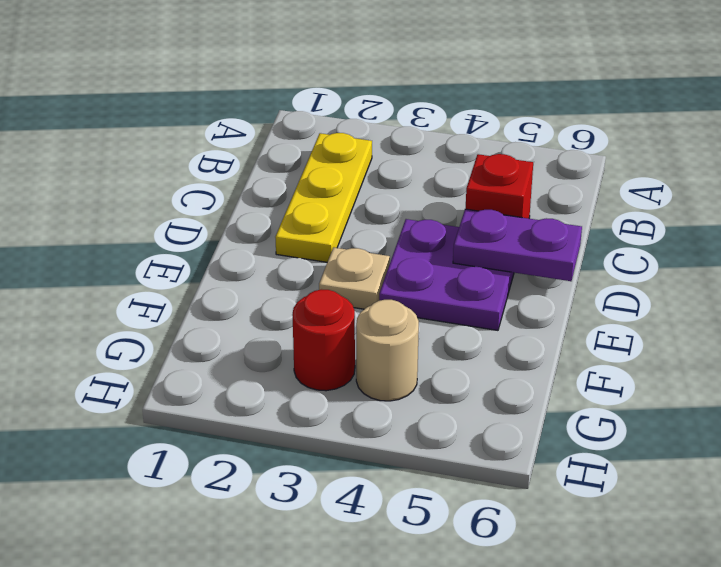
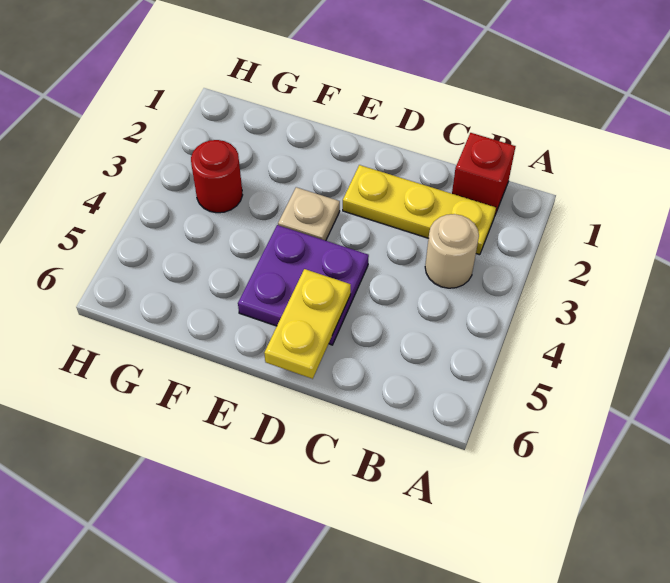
red brick C5 level 1 -> red brick B1 level 1
purple plate D5:D6 level 2 -> yellow plate D5:D6 level 2
tan round brick G4 level 1 -> tan round brick B3 level 1

